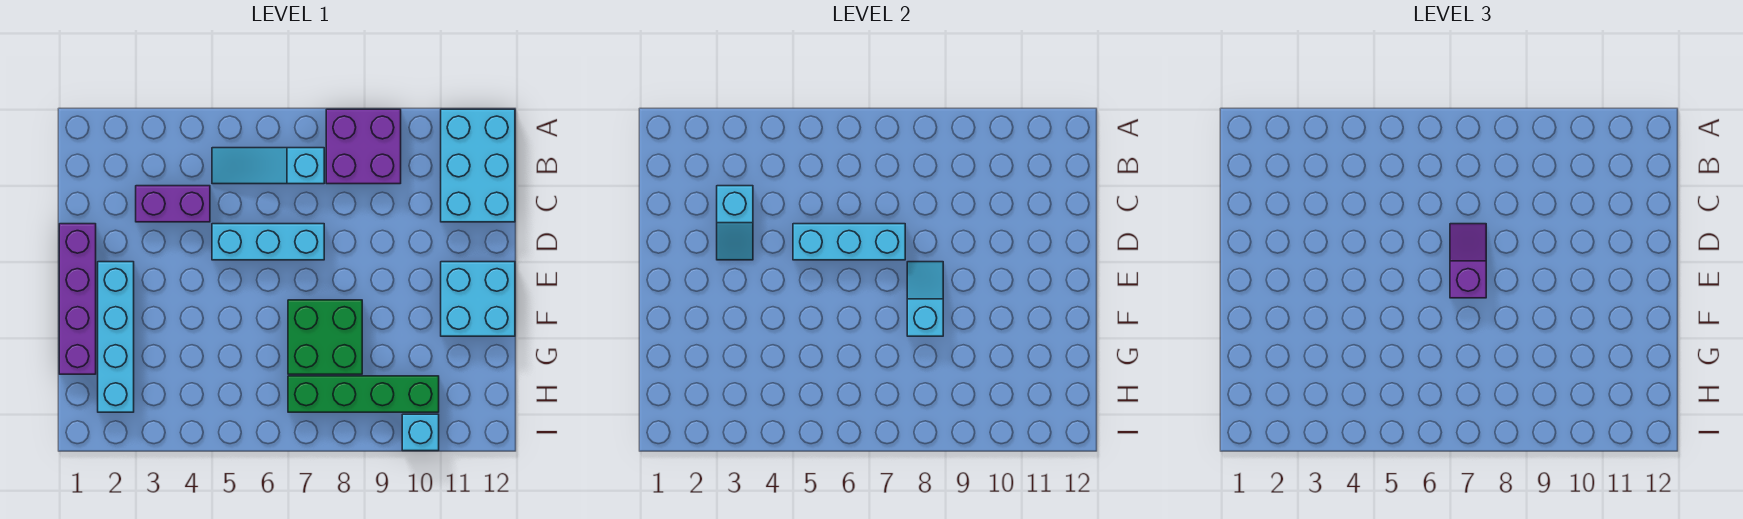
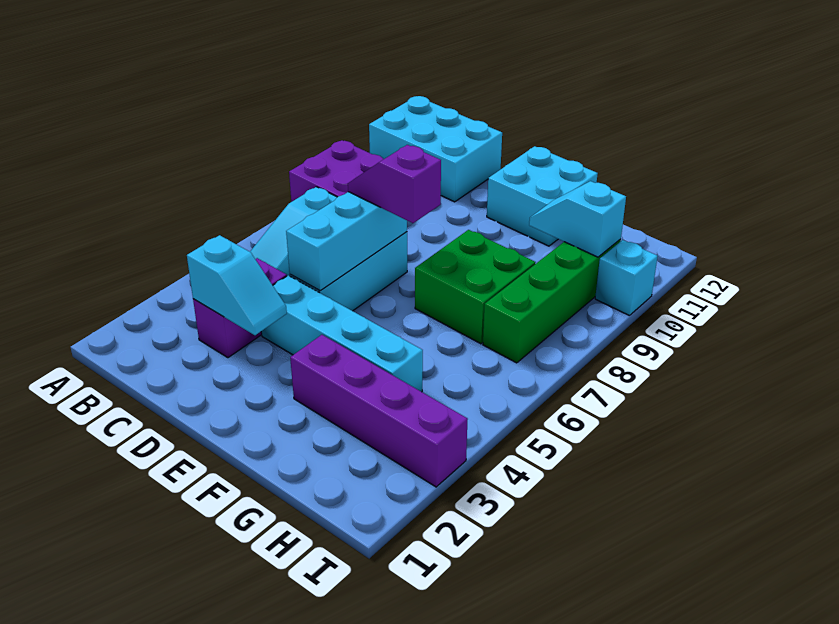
purple brick D1:G1 level 1 -> purple brick F3:I3 level 1
cyan brick E2:H2 level 1 -> cyan brick D4:G4 level 1
cyan slope E8:F8 level 2 top F -> cyan slope G10:H10 level 2 top H

